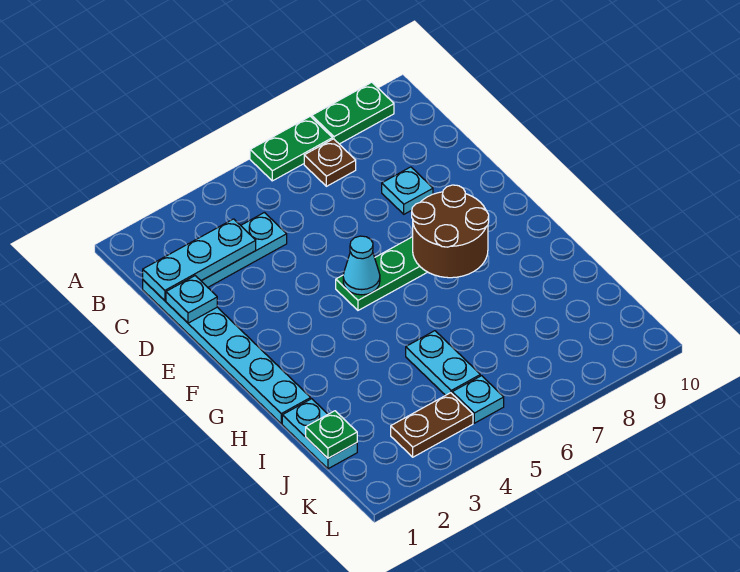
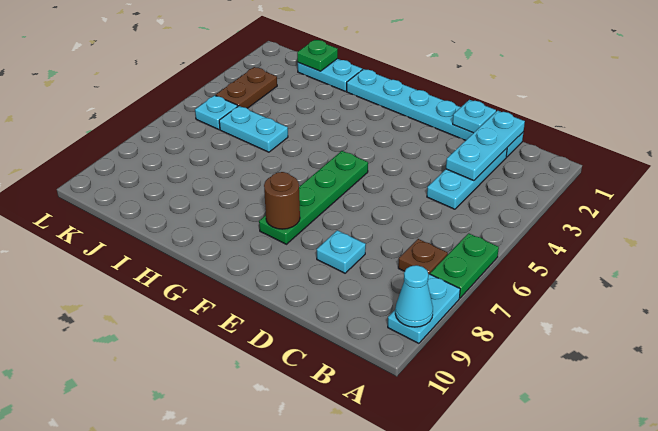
green plate A8:A9 level 1 -> cyan plate A8:A9 level 1
cyan cone F5 level 2 -> cyan cone A9 level 2
brown round brick F7:G8 level 2 -> brown round brick F8 level 2

